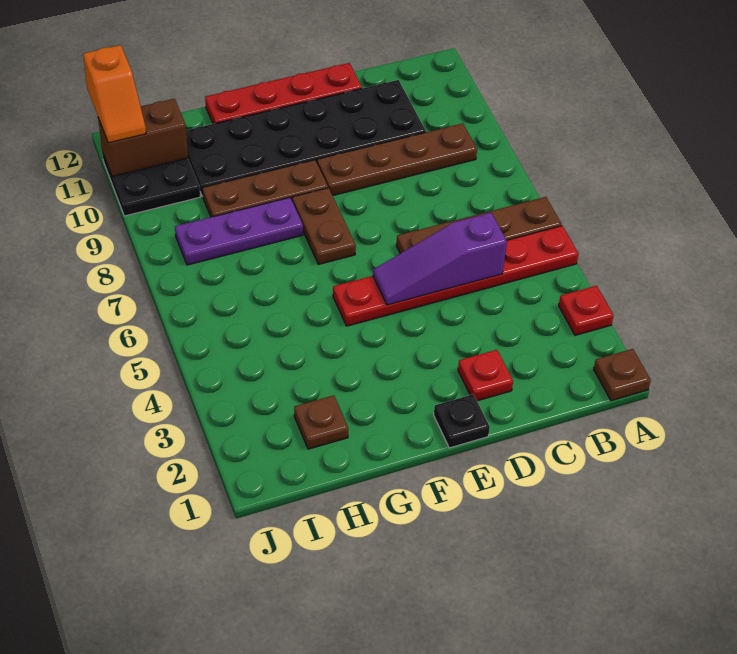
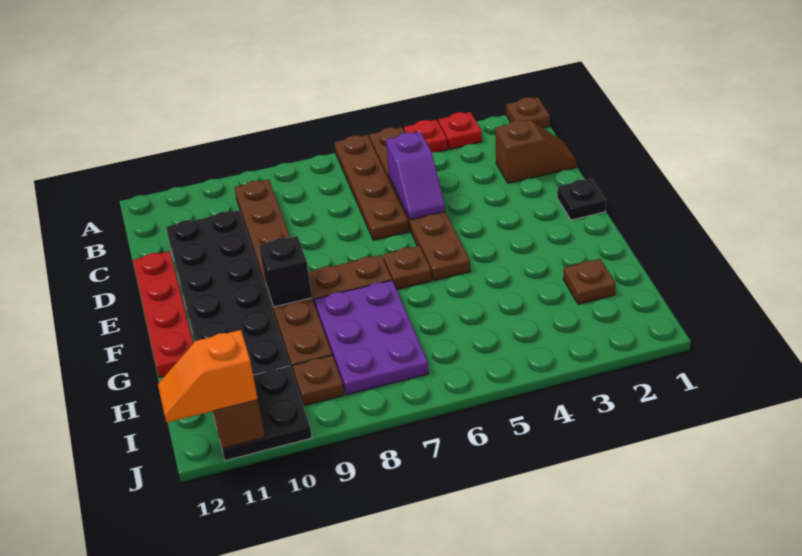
red plate A5:F5 level 1 -> brown plate A5:F5 level 1
none -> brown slope C1:C2 level 1 top 2
purple slope C5:E5 level 2 top C -> purple slope C5:D5 level 2 top C
red plate D2 level 1 -> red plate A4 level 1
none -> brown plate F6 level 1
none -> black brick F9 level 2
purple plate G8:I8 level 1 -> purple plate G7:I8 level 1
none -> brown plate I9 level 1
orange slope J11:J12 level 3 top 12 -> orange slope J11:J12 level 3 top 11

